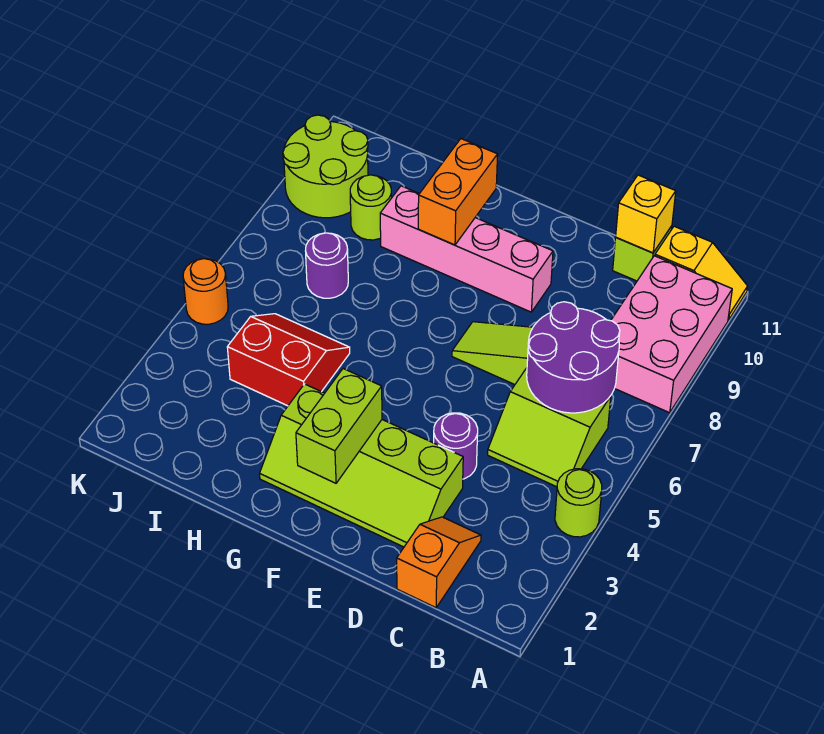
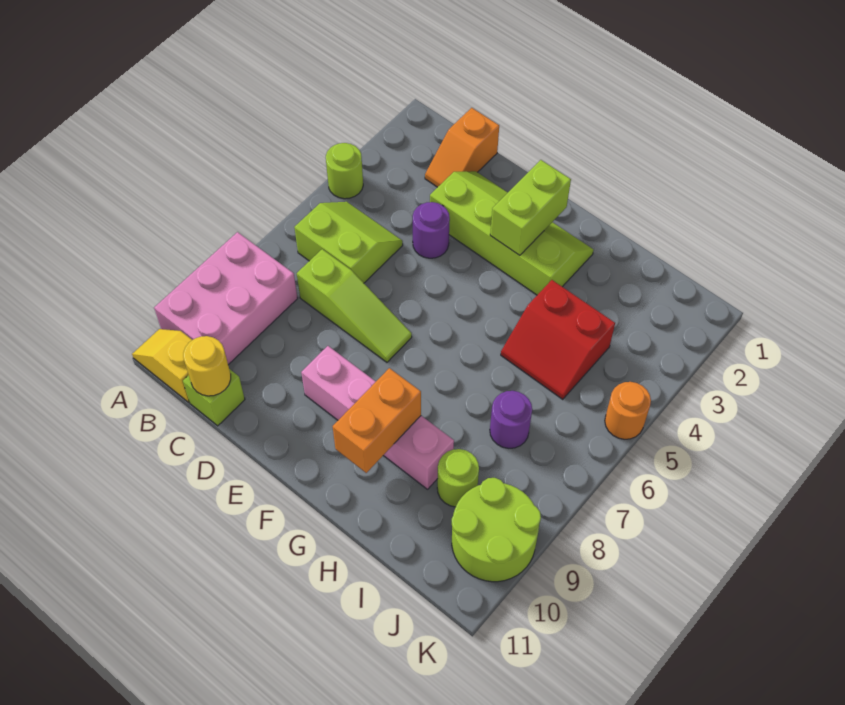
purple round brick B6:C7 level 2 -> none
yellow brick C11 level 2 -> yellow round brick C11 level 2

